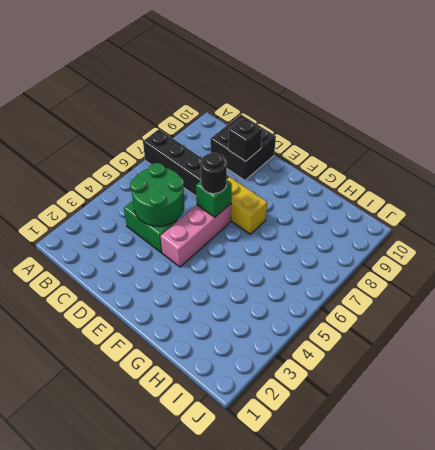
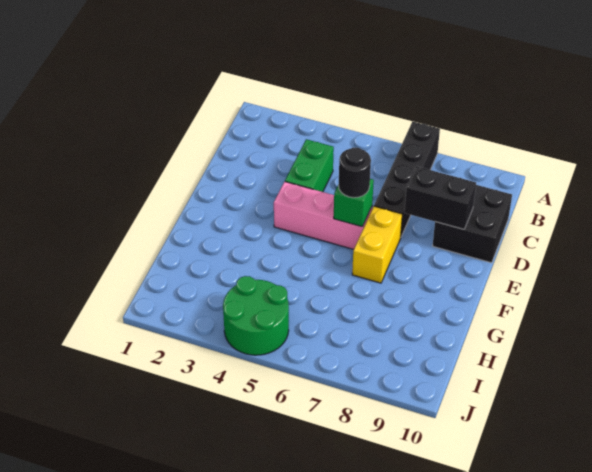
green round brick C4:D5 level 2 -> green round brick I4:J5 level 1
black brick D9 level 2 -> black brick D8:D9 level 2

